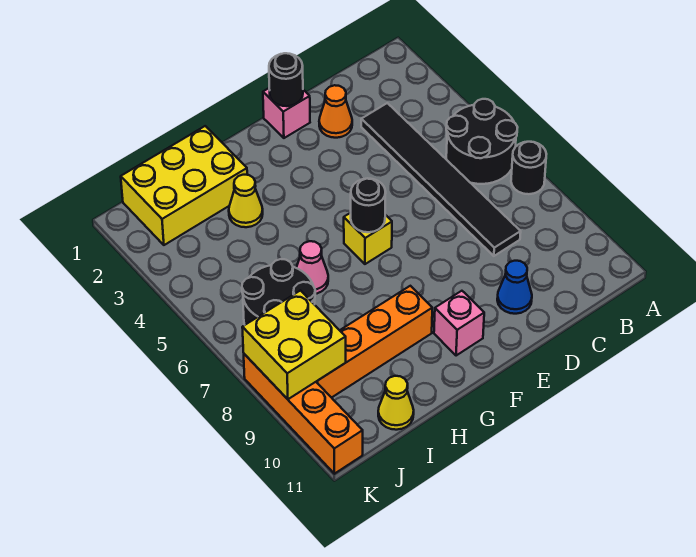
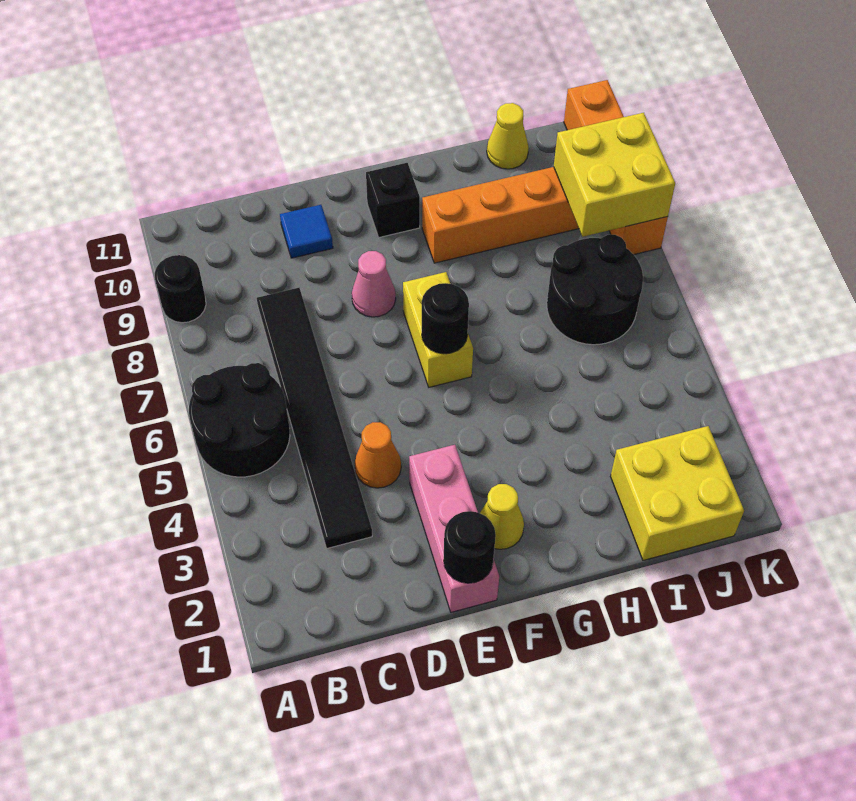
black round brick A7 level 1 -> black round brick A9 level 1
orange cone D2 level 1 -> orange cone D4 level 1
blue cone D10 level 1 -> blue tile D10 level 1
pink brick E1 level 1 -> pink brick E1:E3 level 1
yellow brick F6 level 1 -> yellow brick F6:F7 level 1
pink brick F10 level 1 -> black brick F10 level 1
yellow brick H1:J2 level 1 -> yellow brick I1:J2 level 1
yellow cone H3 level 1 -> yellow cone F2 level 1
pink cone H6 level 1 -> pink cone E8 level 1

